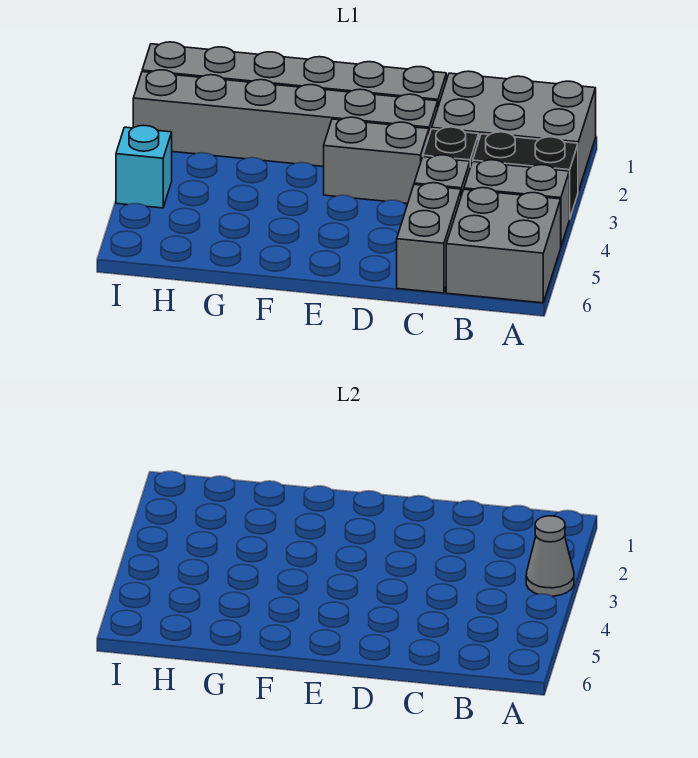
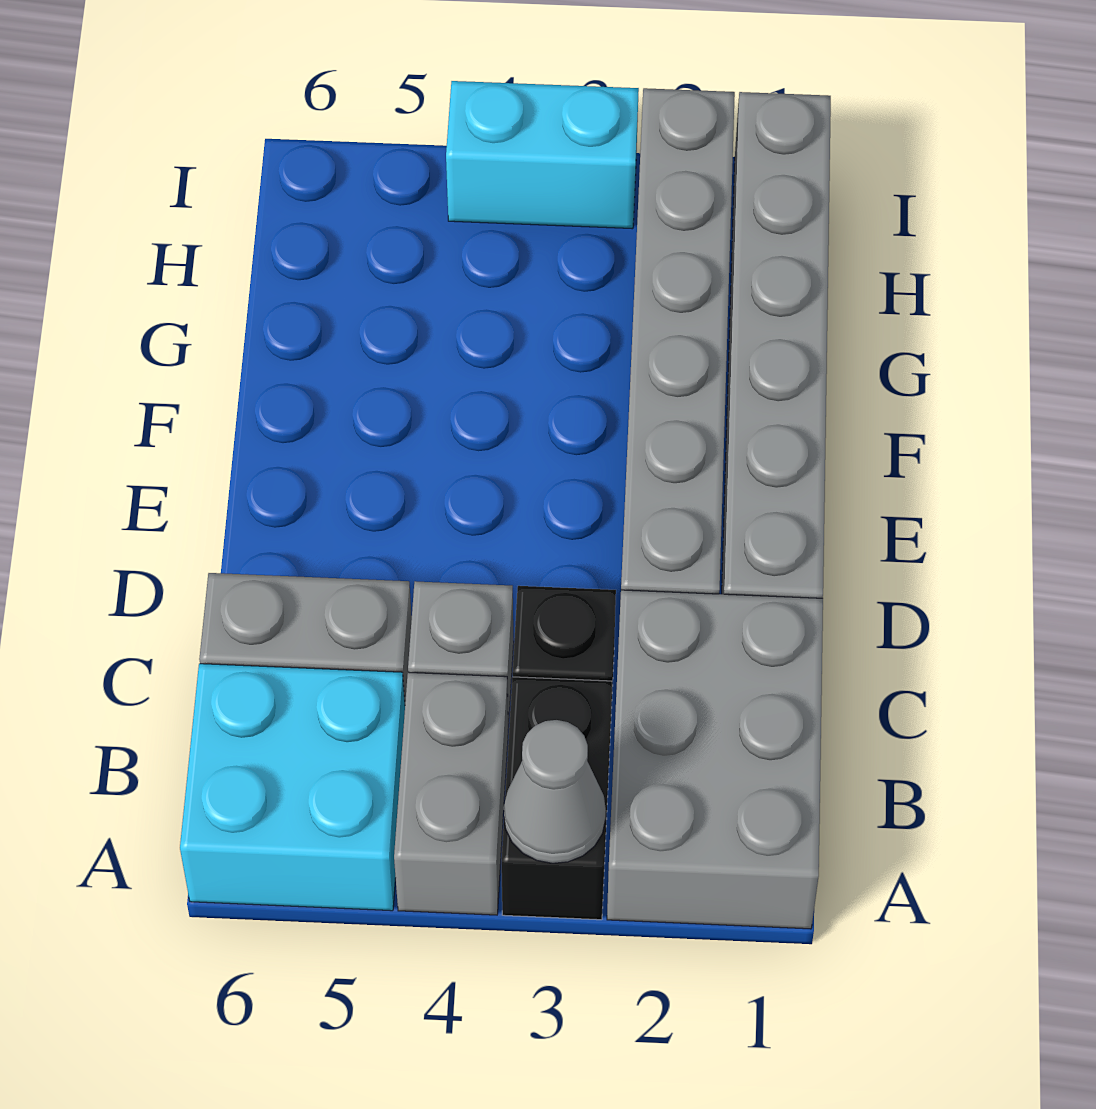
grey brick A5:B6 level 1 -> cyan brick A5:B6 level 1
grey brick D3:E3 level 1 -> none
cyan brick I4 level 1 -> cyan brick I3:I4 level 1

